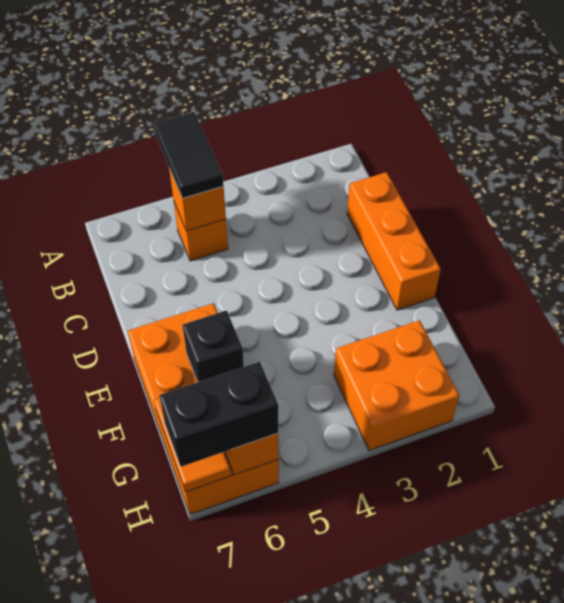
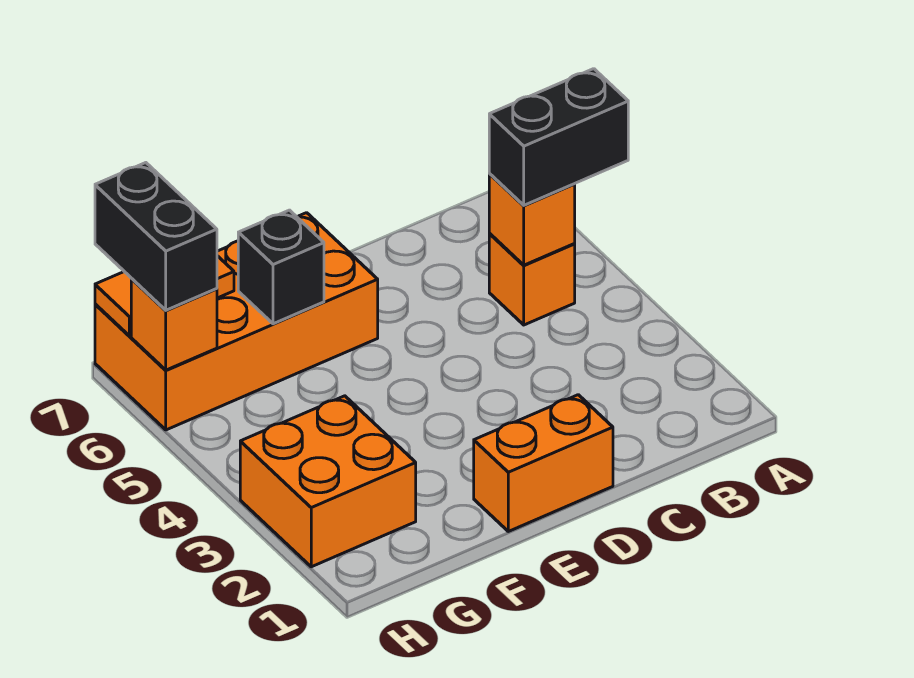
black tile A5:B5 level 3 -> black brick A5:B5 level 3
orange brick C1:E1 level 1 -> orange brick D1:E1 level 1

